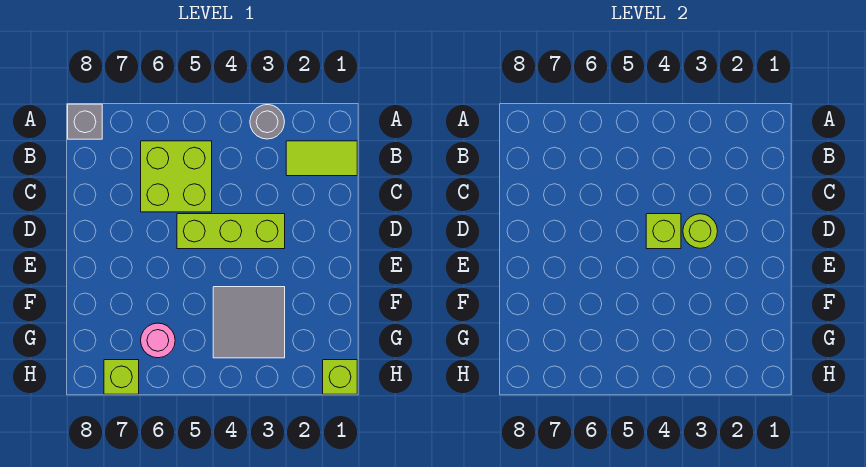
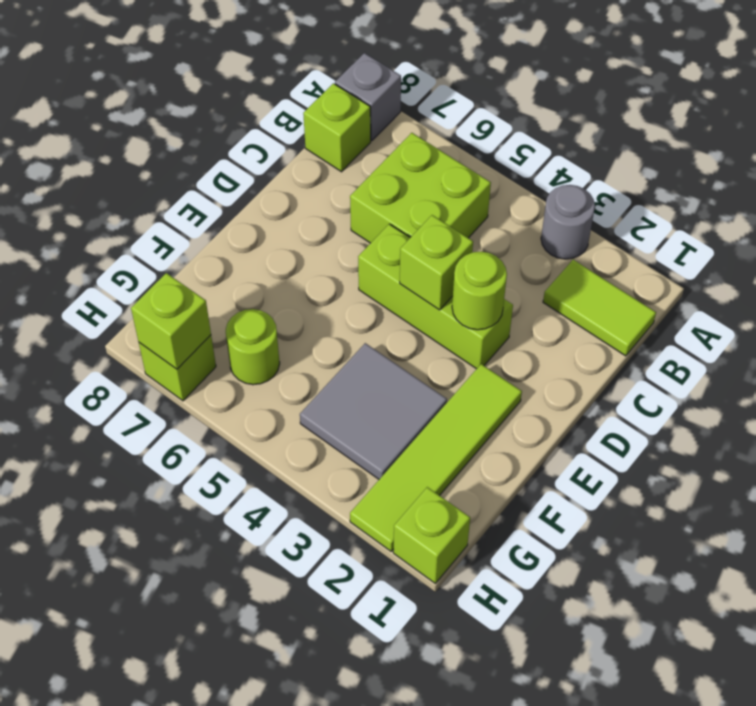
none -> lime brick B8 level 1
none -> lime tile E2:H2 level 1
pink round brick G6 level 1 -> lime round brick G6 level 1
none -> lime brick H7 level 2

